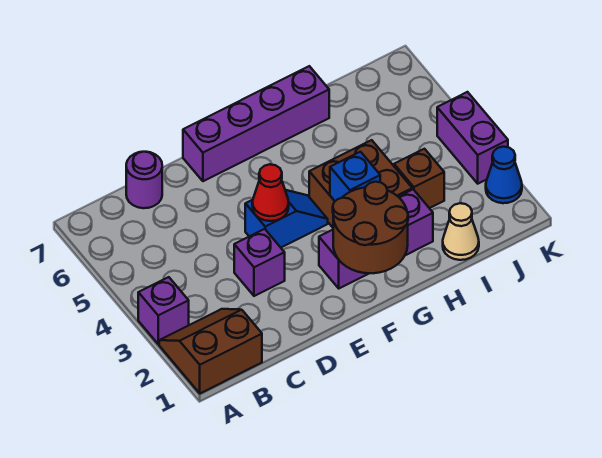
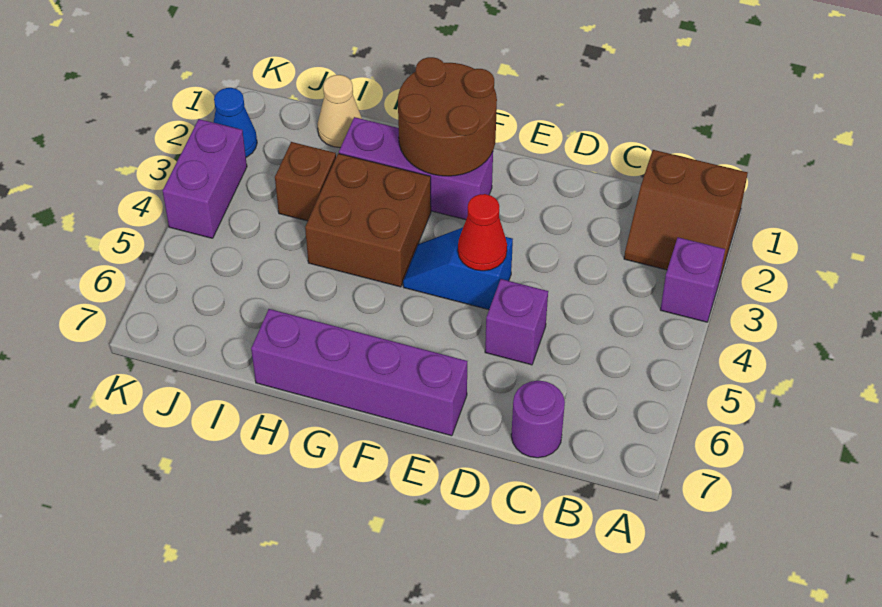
purple brick D3 level 1 -> purple brick D5 level 1
blue brick G3 level 2 -> none

